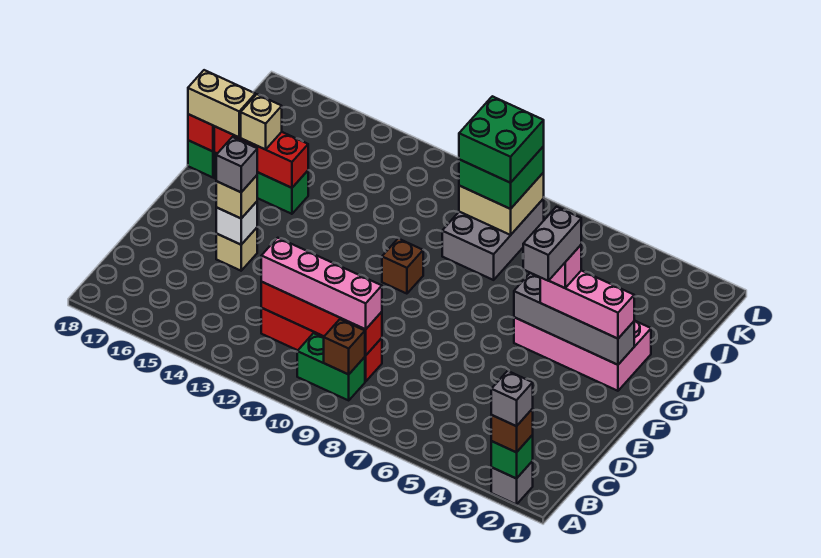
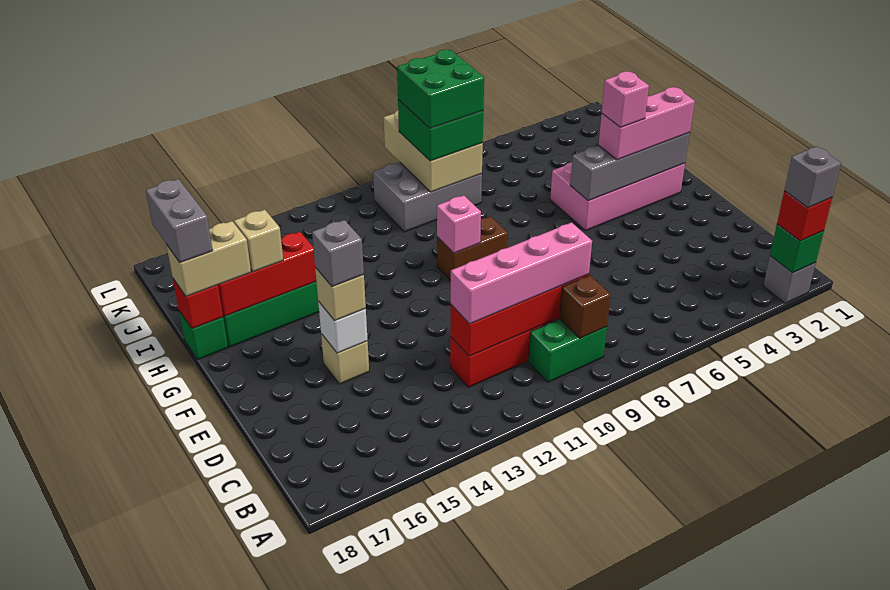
brown brick A2 level 3 -> red brick A2 level 3
grey brick F4:G4 level 5 -> grey brick H18:I18 level 4
brown brick G10 level 1 -> brown brick G9:G10 level 1
none -> pink brick G10 level 2
grey brick I8:K9 level 1 -> grey brick J8:K10 level 1
tan brick J8:K9 level 2 -> tan brick J8:L9 level 2

